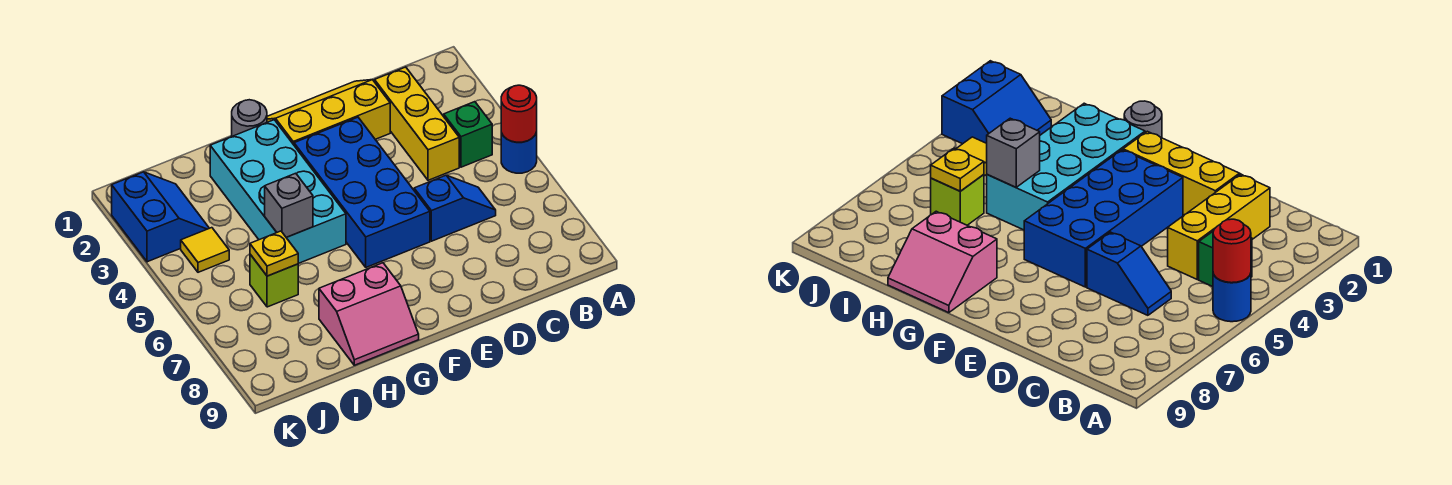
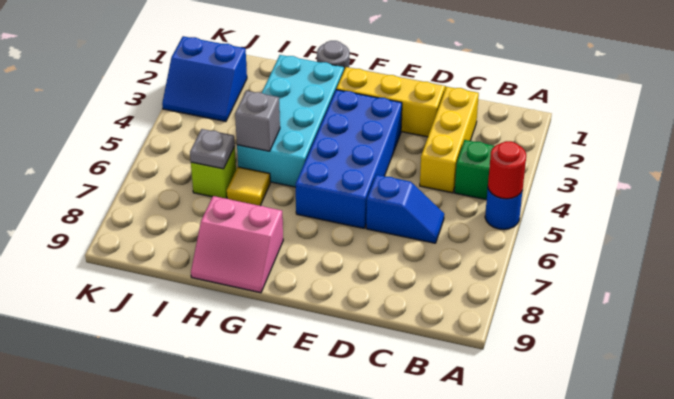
yellow plate I6 level 2 -> grey plate I6 level 2
blue slope J2:K3 level 1 top K -> blue slope J2:K3 level 1 top 2
yellow tile J4 level 1 -> yellow tile H6 level 1

